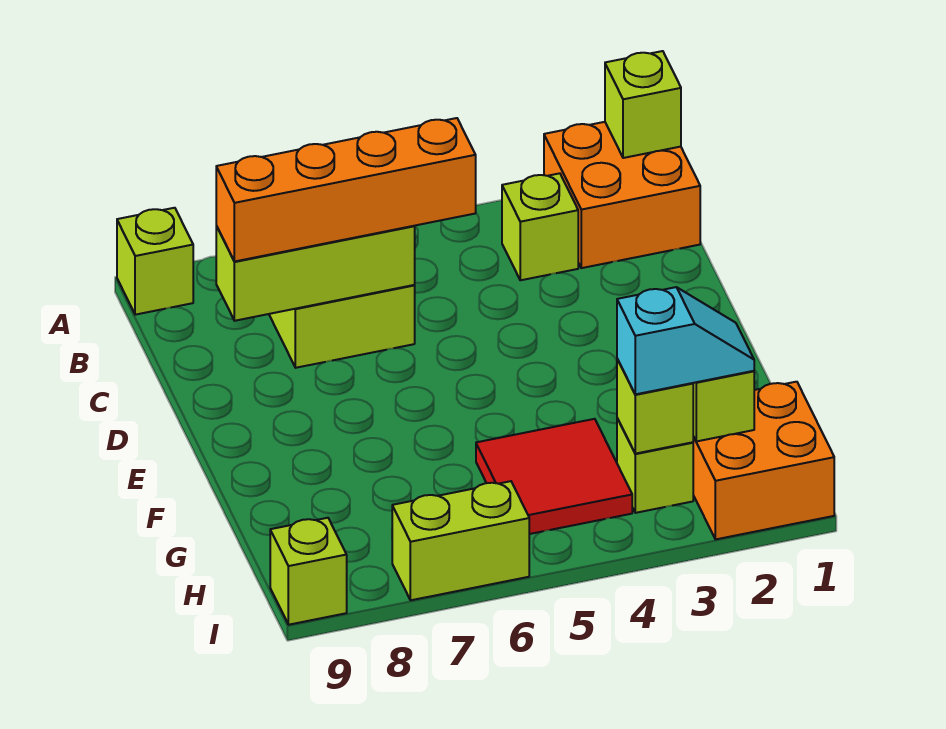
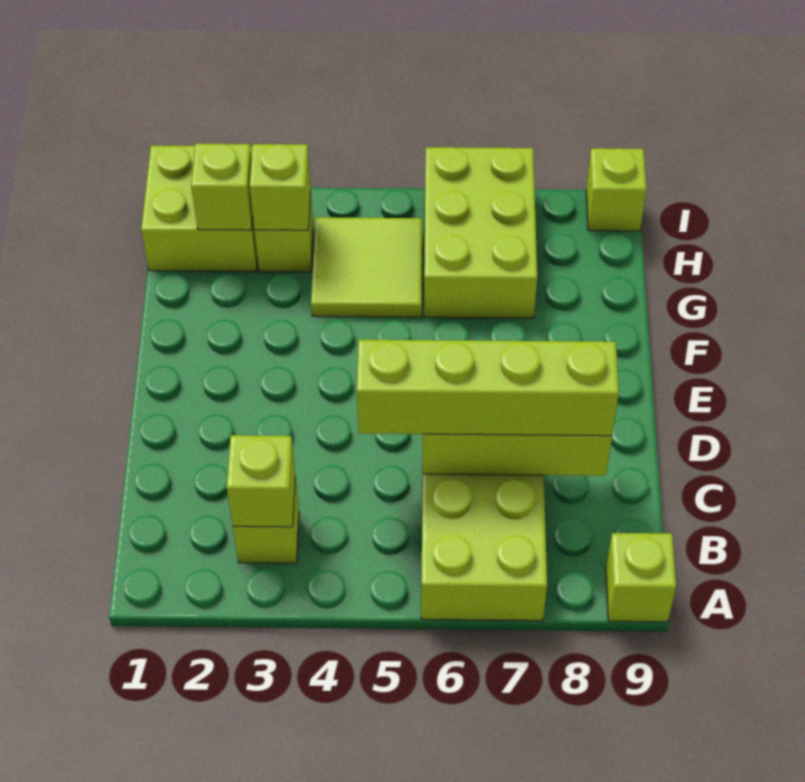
orange brick A1:B2 level 1 -> none
lime brick A1 level 2 -> lime brick B3 level 2
orange brick C5:C8 level 3 -> lime brick C5:C8 level 3
red tile G4:H5 level 1 -> lime tile G4:H5 level 1
orange brick H1:I2 level 1 -> lime brick H1:I2 level 1
cyan slope H2:H3 level 3 top 3 -> none
lime brick I6:I7 level 1 -> lime brick G6:I7 level 1

